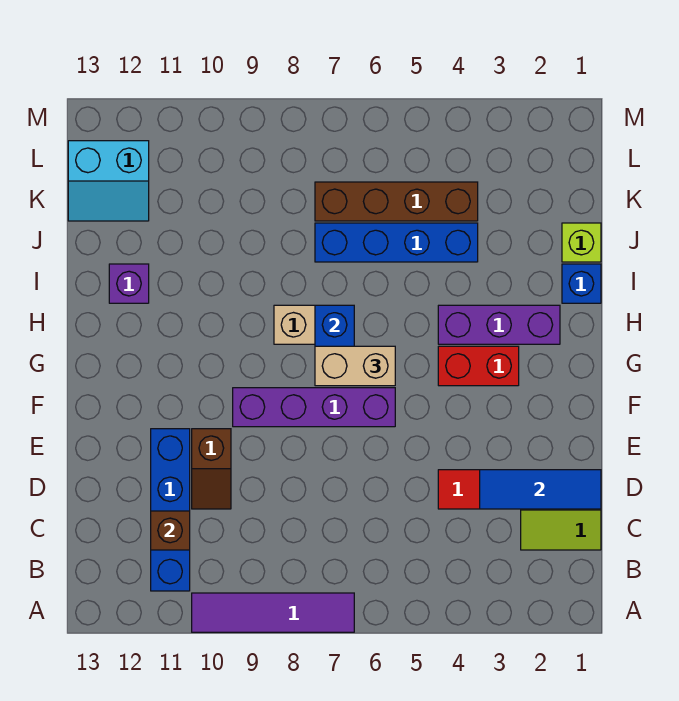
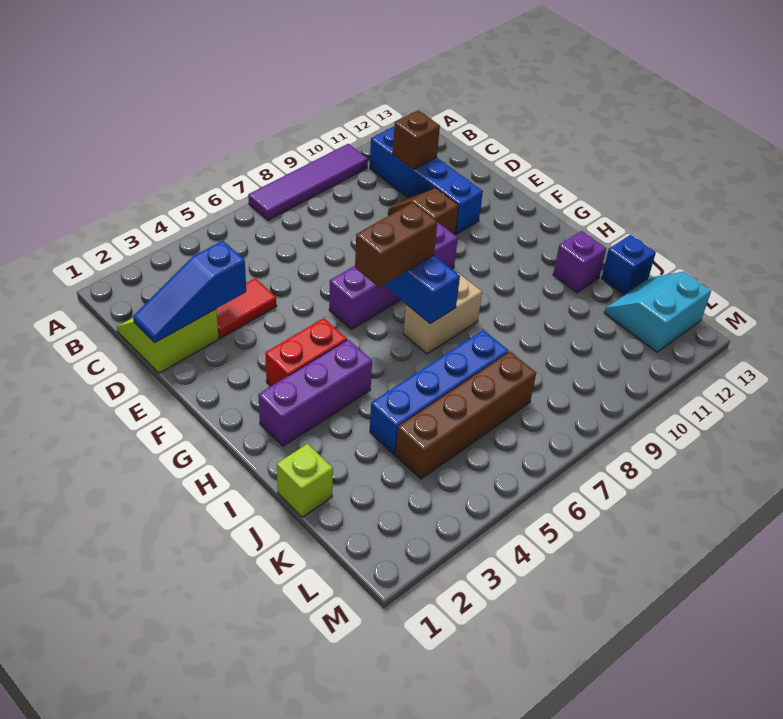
blue tile D1:D3 level 2 -> blue slope D1:D3 level 2 top 3
tan brick G6:G7 level 3 -> brown brick G6:G7 level 3
blue brick I1 level 1 -> blue brick J13 level 1

